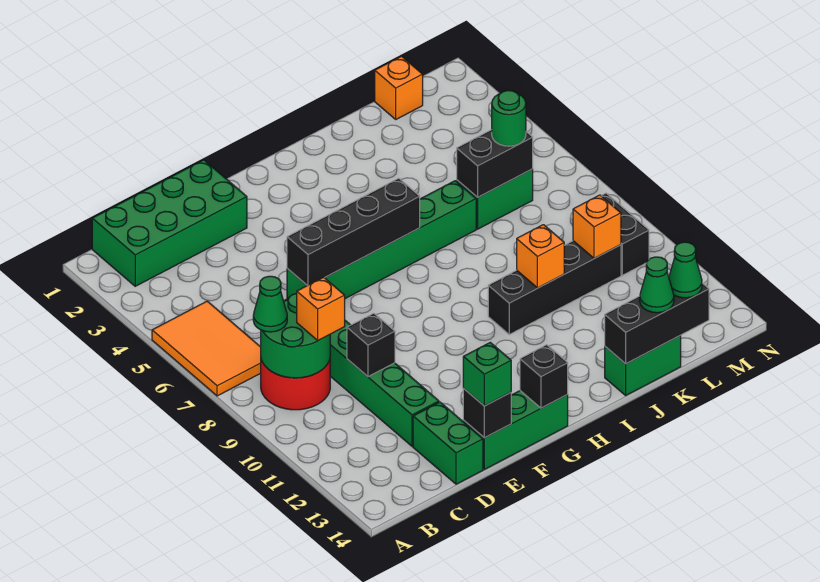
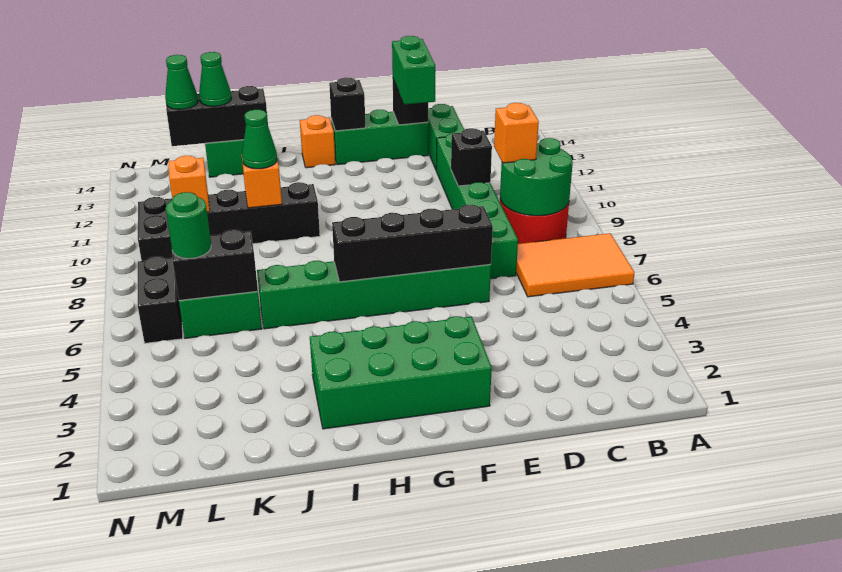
orange tile A5:B7 level 1 -> orange tile A6:C7 level 1
green brick B1:E2 level 1 -> green brick F2:I3 level 1
green cone B8 level 3 -> green cone J10 level 3
green brick E14 level 3 -> green brick E13:E14 level 3
orange brick L1 level 1 -> orange brick H14 level 1
none -> black brick M6:M7 level 1

